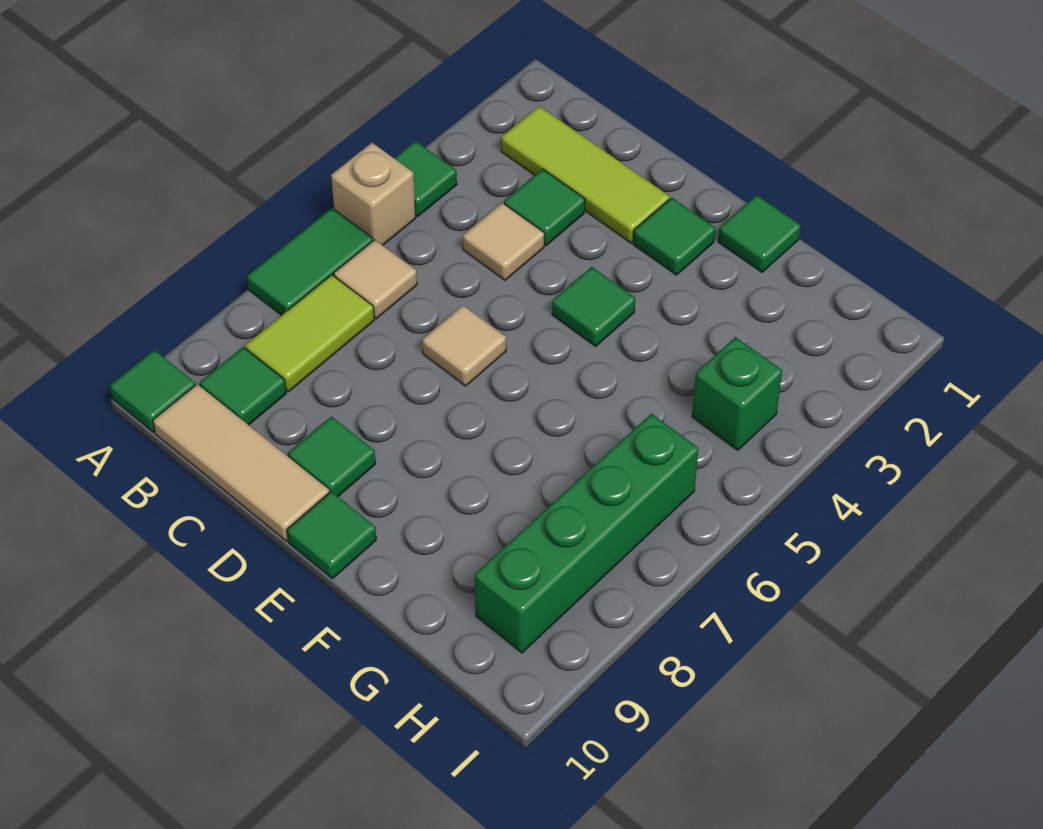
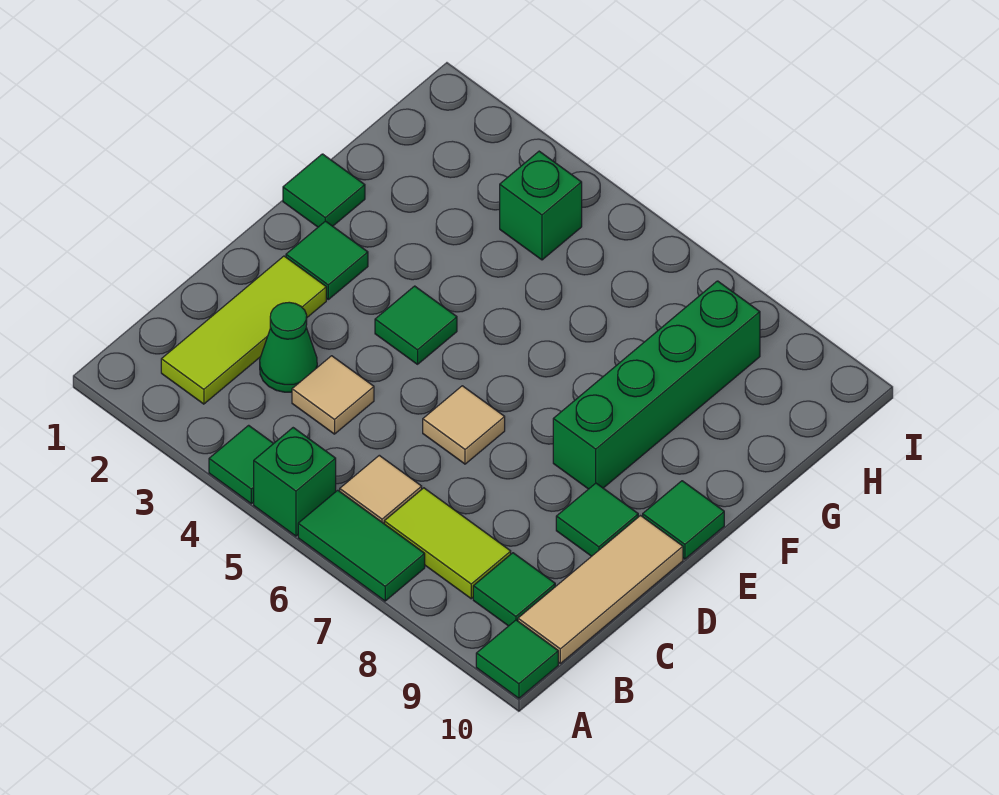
tan brick A5 level 1 -> green brick A5 level 1
green tile C3 level 1 -> green cone C3 level 1
green brick H6:H9 level 1 -> green brick E8:H8 level 1

